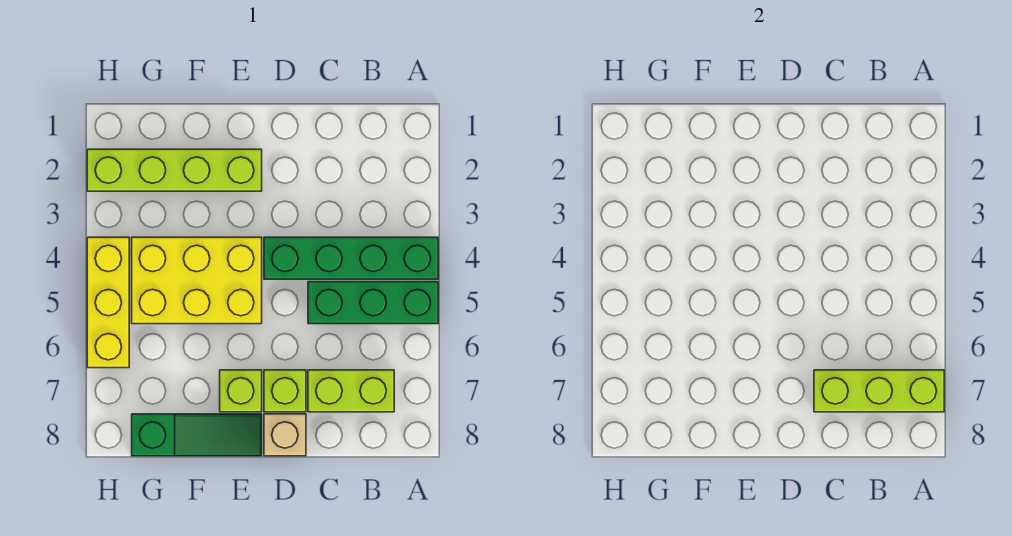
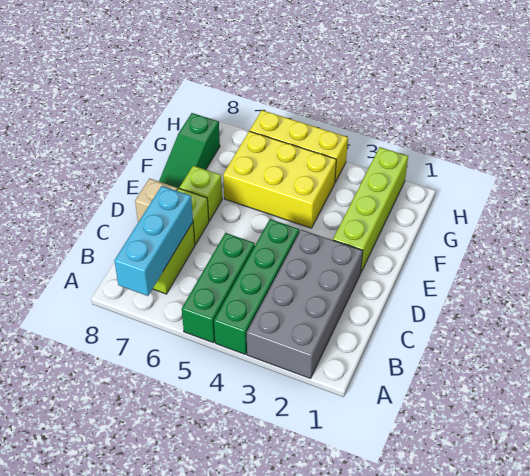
none -> grey brick A2:D3 level 1
lime brick A7:C7 level 2 -> cyan brick A7:C7 level 2
yellow brick E4:G5 level 1 -> yellow brick F4:G6 level 1

